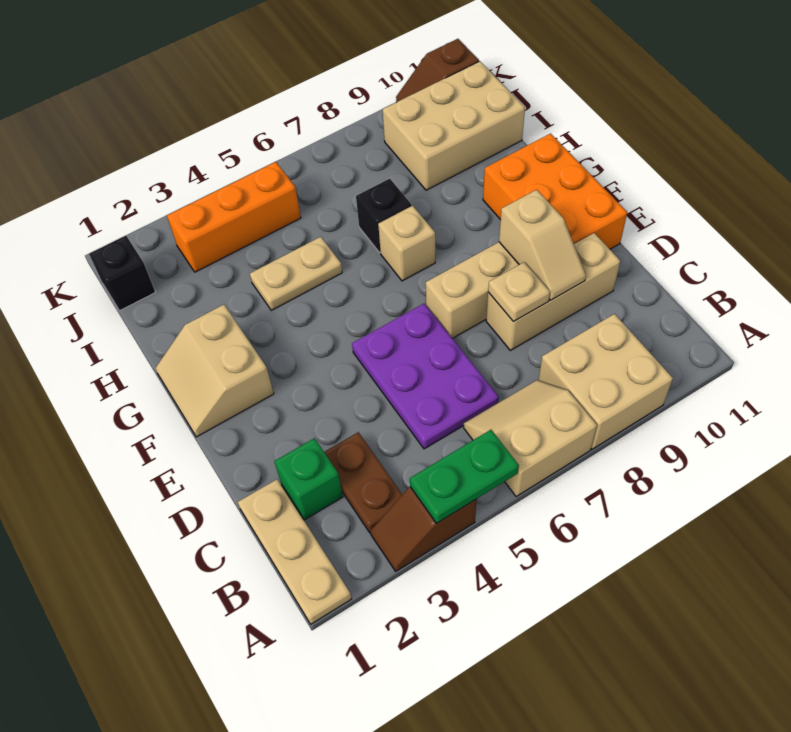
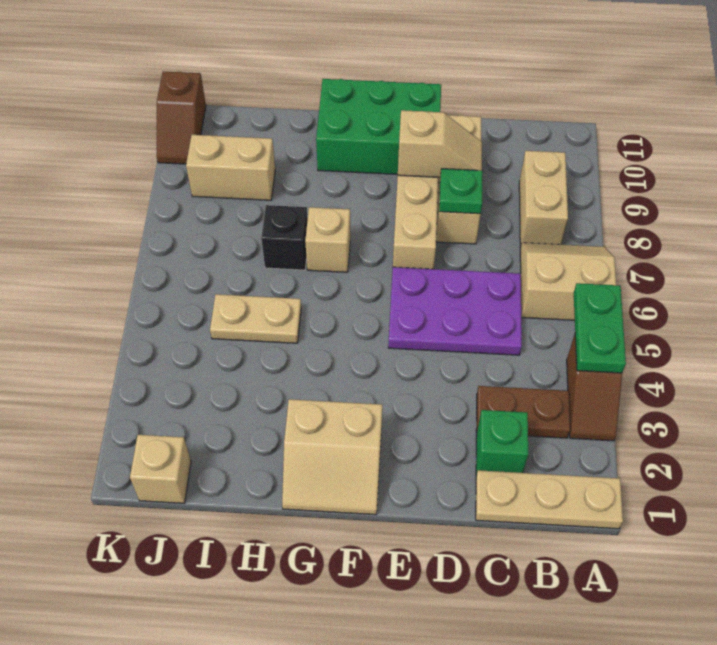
tan slope A6:B7 level 1 top A -> tan slope A6:B7 level 1 top 6
tan brick A8:B9 level 1 -> tan brick B8:B9 level 1
tan plate D8 level 2 -> green plate D8 level 2
orange brick E10:G11 level 1 -> green brick E10:G11 level 1
tan plate H4:H5 level 1 -> tan plate H5:I5 level 1
tan brick I9:J11 level 1 -> tan brick I9:J9 level 1
black brick J1 level 1 -> tan brick J1 level 1
orange brick J3:J5 level 1 -> none

